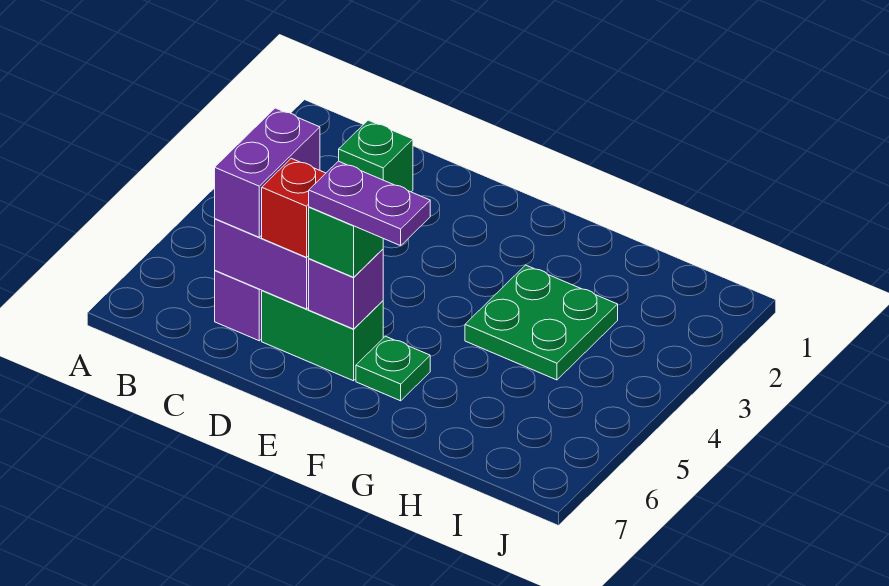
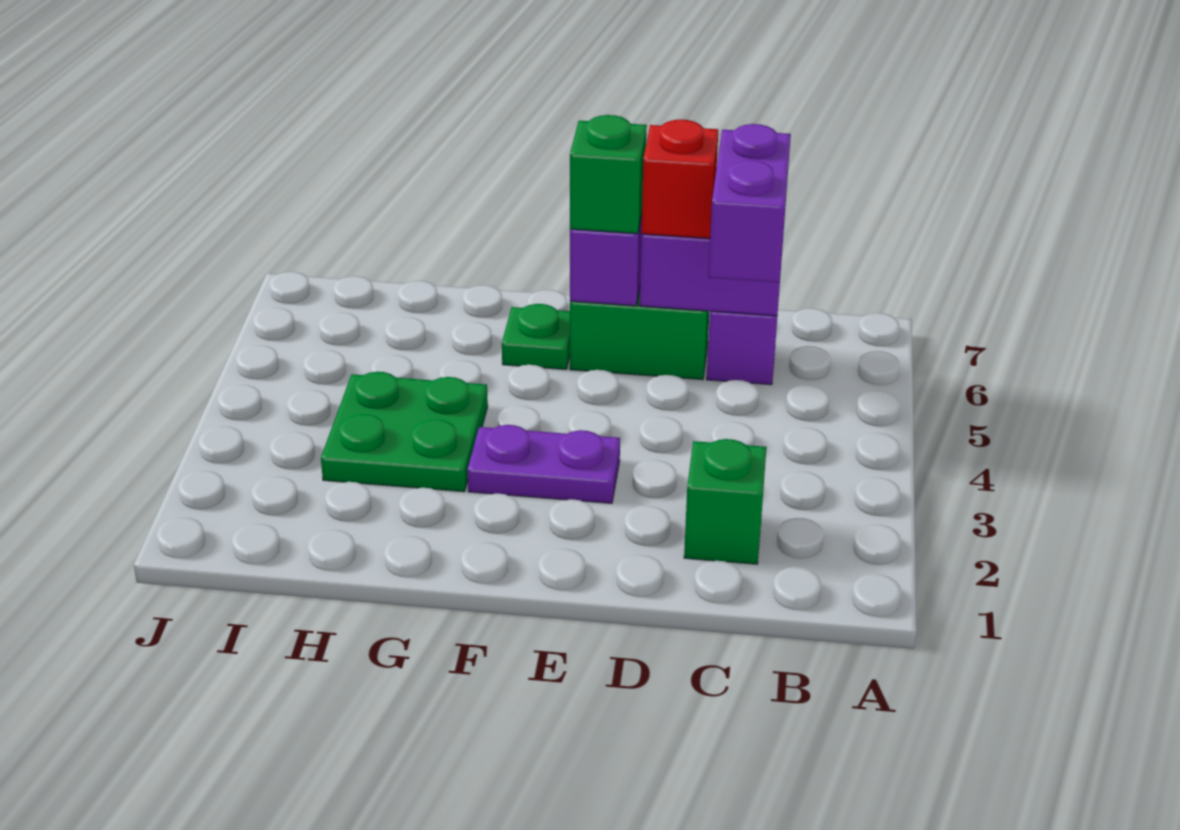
purple plate E6:F6 level 4 -> purple plate E3:F3 level 1

